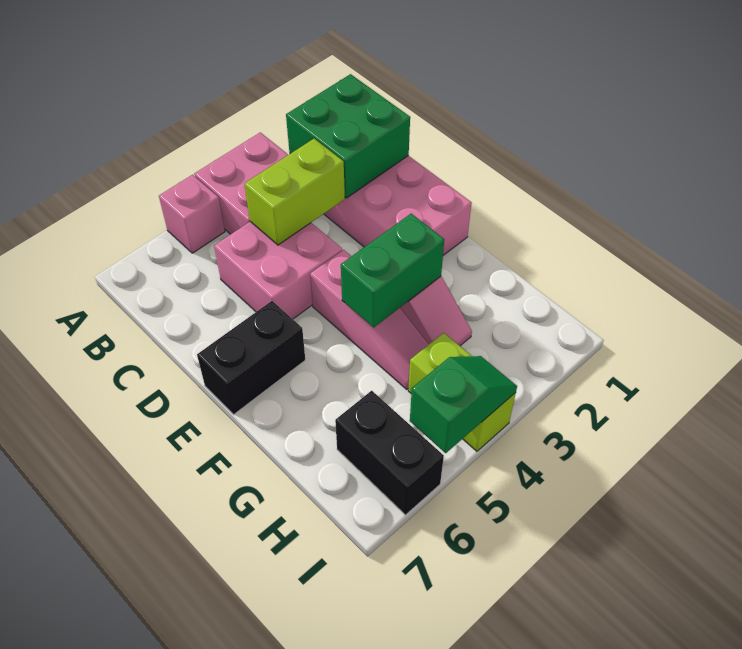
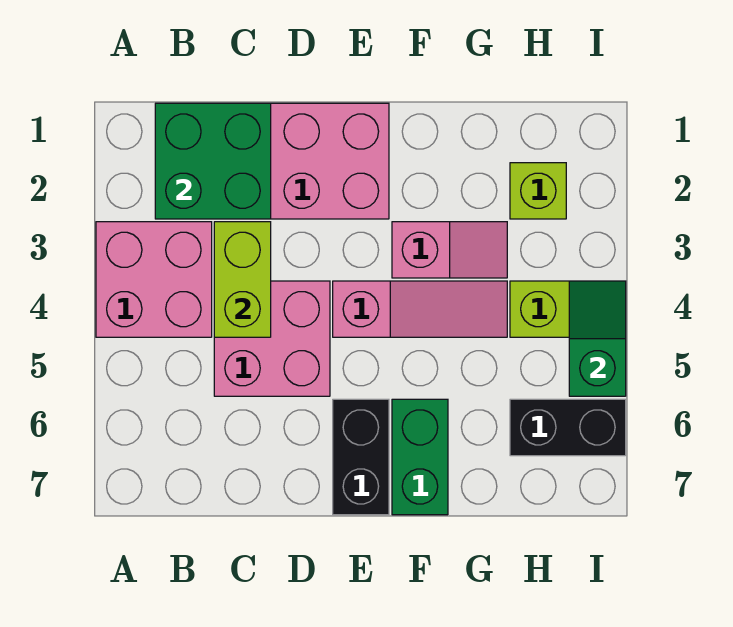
pink brick A5 level 1 -> none
green brick F3:F4 level 2 -> green brick F6:F7 level 1
none -> lime brick H2 level 1

